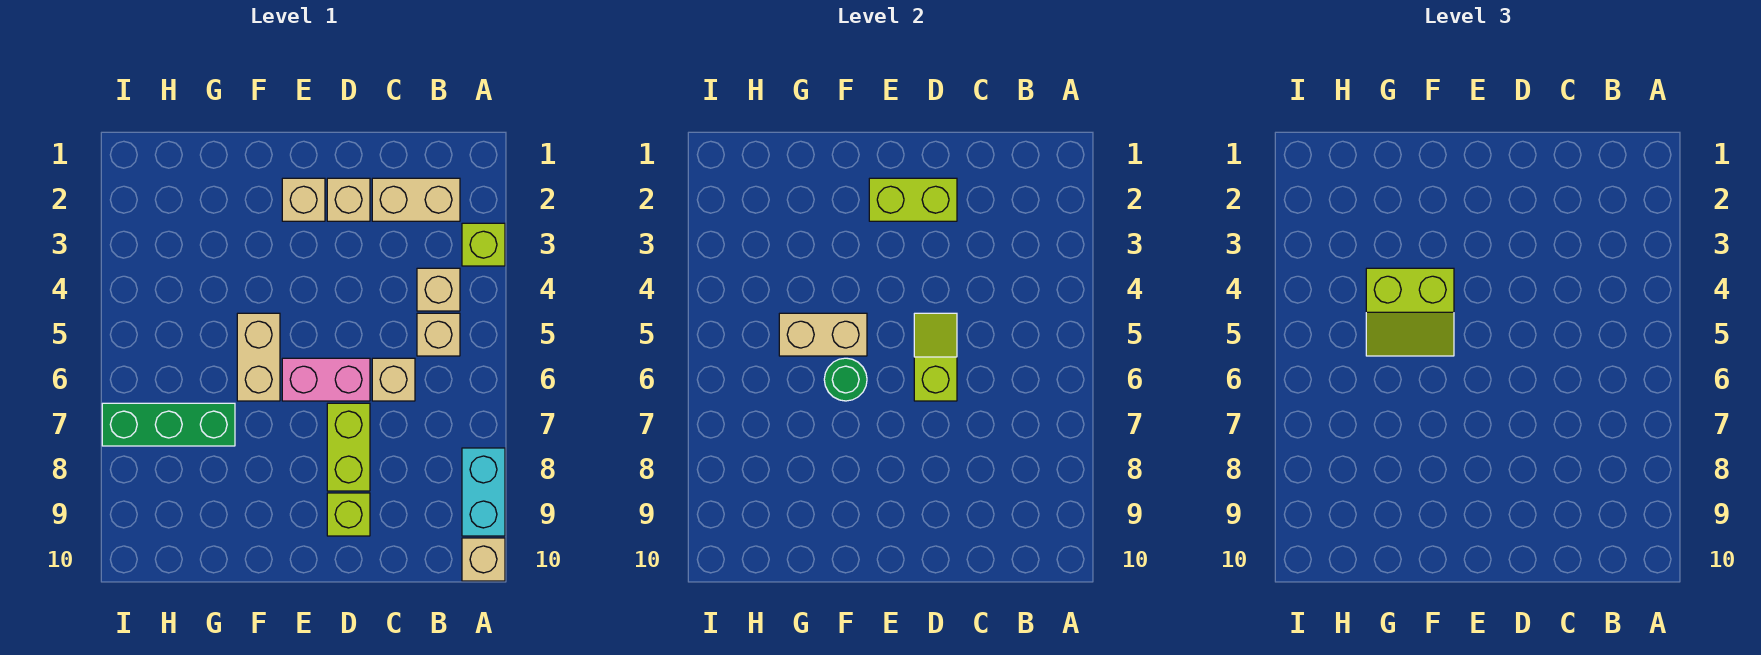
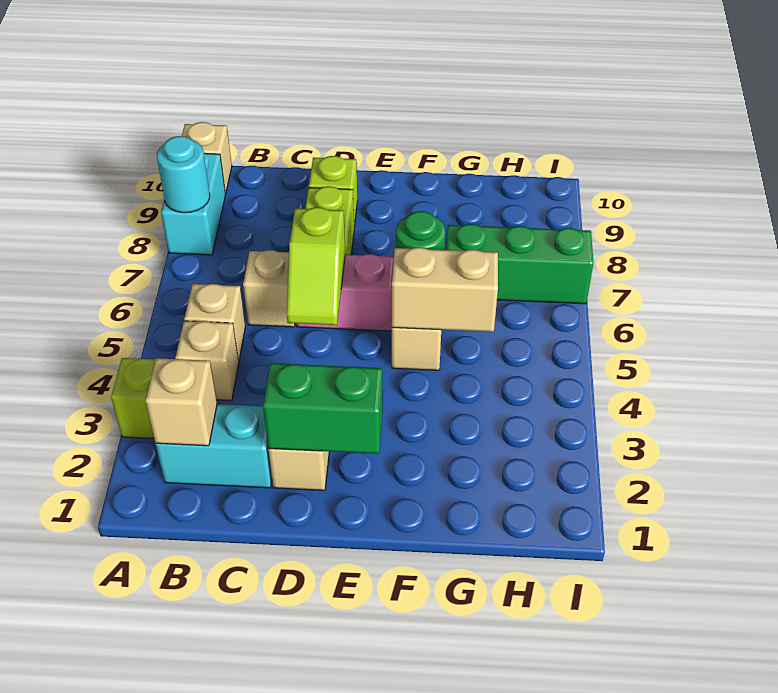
none -> cyan round brick A8 level 2
tan brick B2:C2 level 1 -> cyan brick B2:C2 level 1
lime brick D2:E2 level 2 -> green brick D2:E2 level 2
tan brick E2 level 1 -> tan brick B2 level 2
lime slope F4:G5 level 3 top 4 -> none

